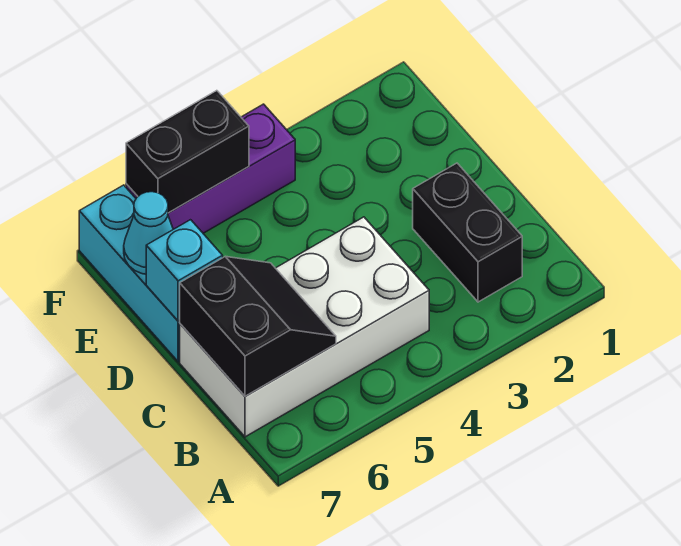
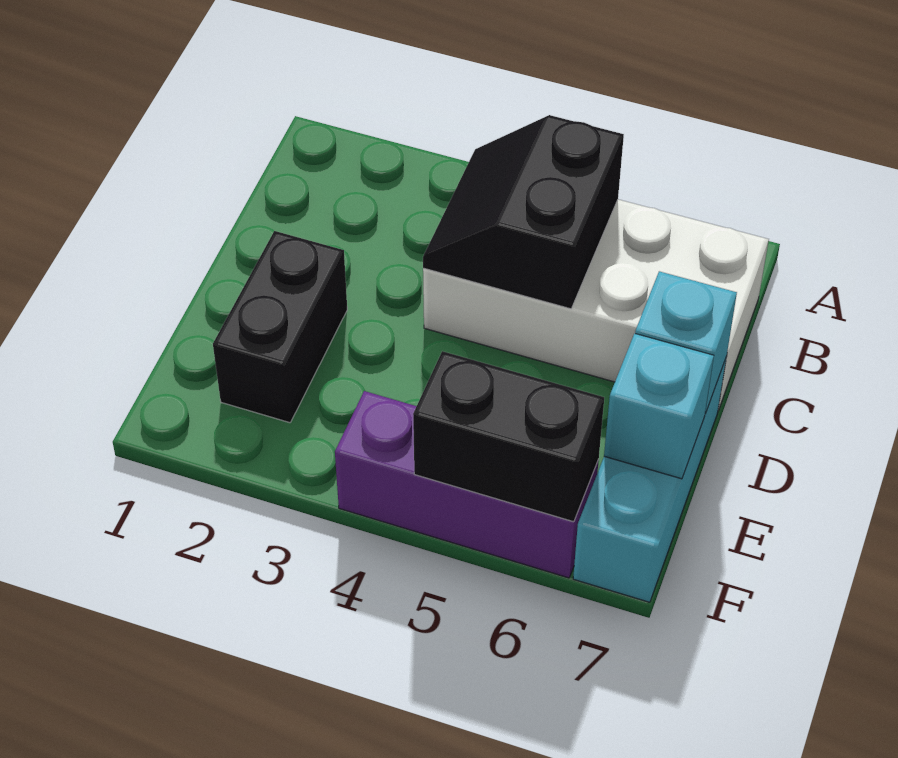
black brick B2:C2 level 1 -> black brick D2:E2 level 1
black slope B6:C7 level 2 top 7 -> black slope B4:C5 level 2 top 5
cyan cone E7 level 2 -> cyan brick E7 level 2

